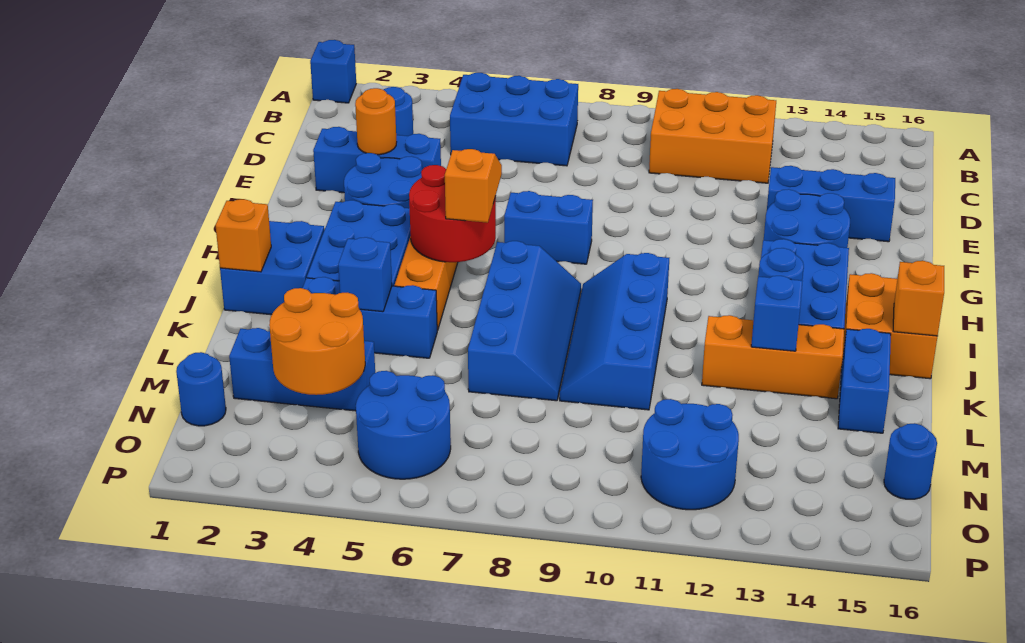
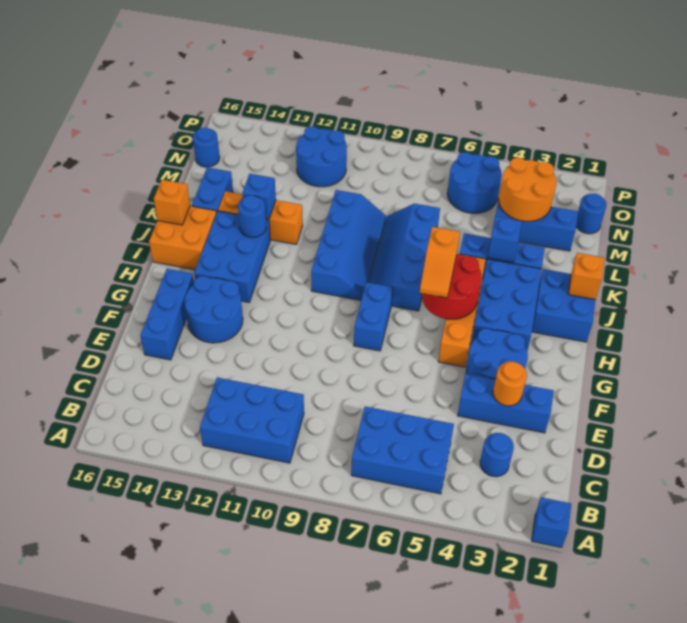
orange brick B10:C12 level 1 -> blue brick B10:C12 level 1
blue brick E13:E15 level 1 -> blue brick E15:G15 level 1
blue brick G7:G8 level 1 -> blue brick G8:H8 level 1

